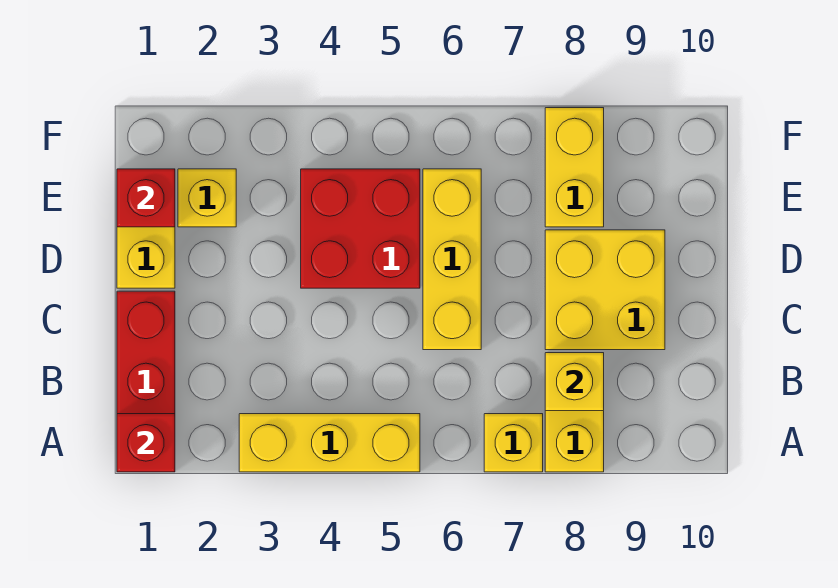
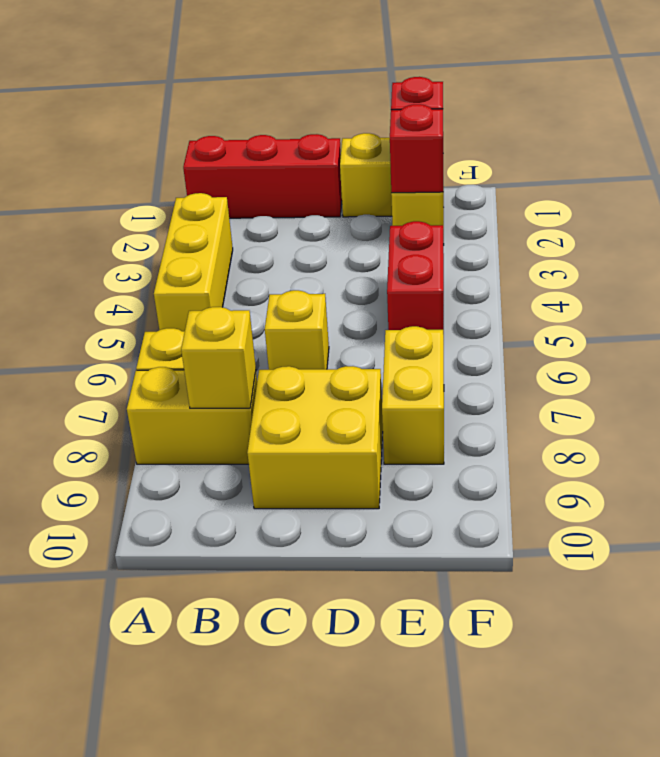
red brick A1 level 2 -> red brick E2 level 2
yellow brick C6:E6 level 1 -> yellow brick C6 level 1
red brick D4:E5 level 1 -> red brick E4:E5 level 1
yellow brick E8:F8 level 1 -> yellow brick E7:E8 level 1

